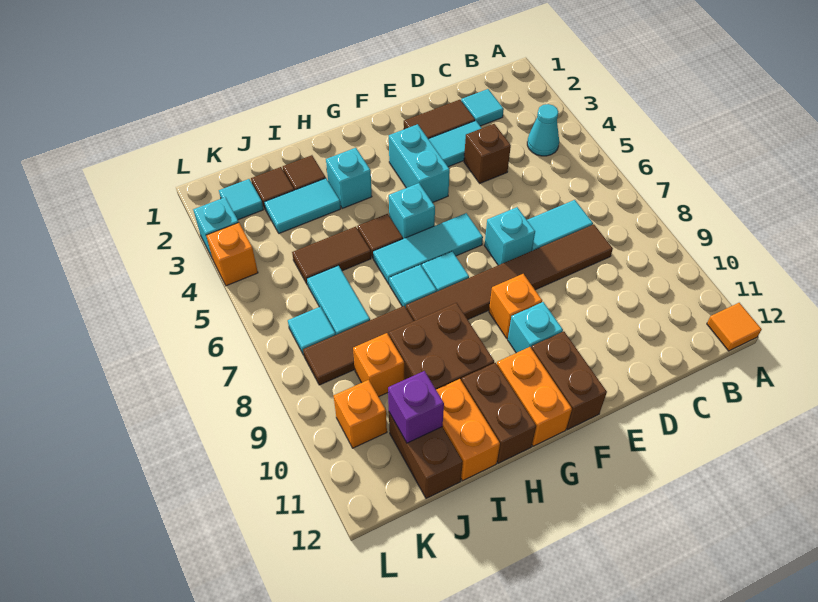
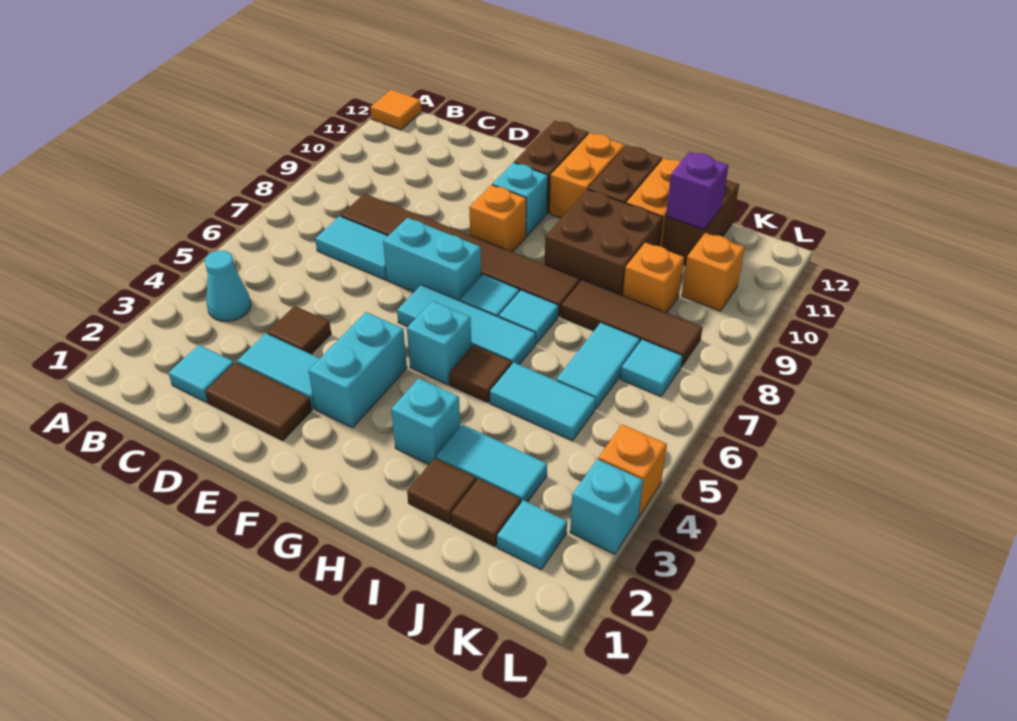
brown brick D4 level 1 -> brown tile D4 level 1
cyan brick E7 level 1 -> cyan brick E7:F7 level 1
brown tile I5:J5 level 1 -> cyan tile I5:J5 level 1

